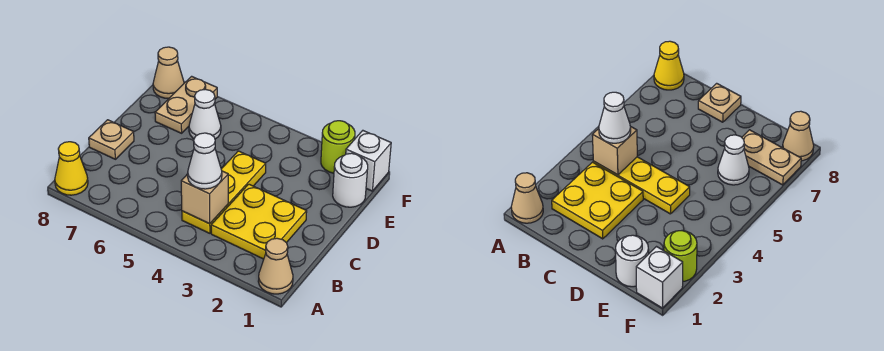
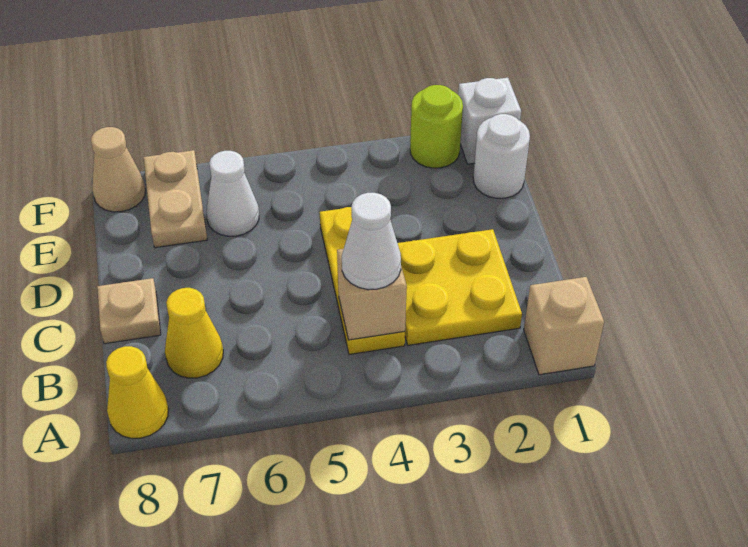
tan cone A1 level 1 -> tan brick A1 level 1
none -> yellow cone B7 level 1

